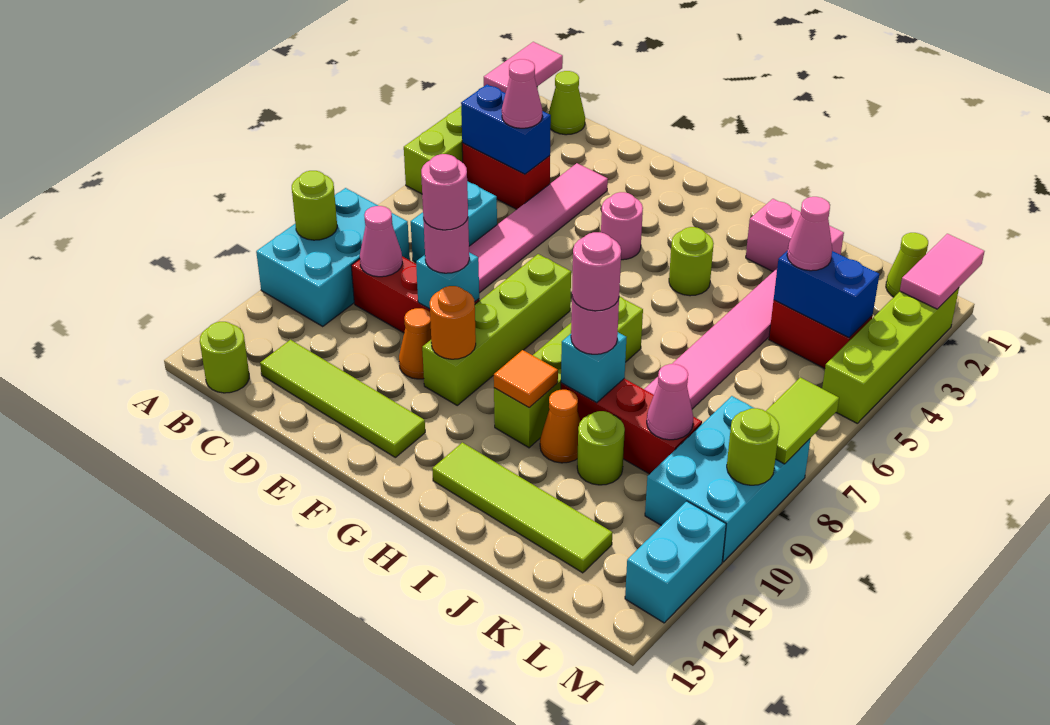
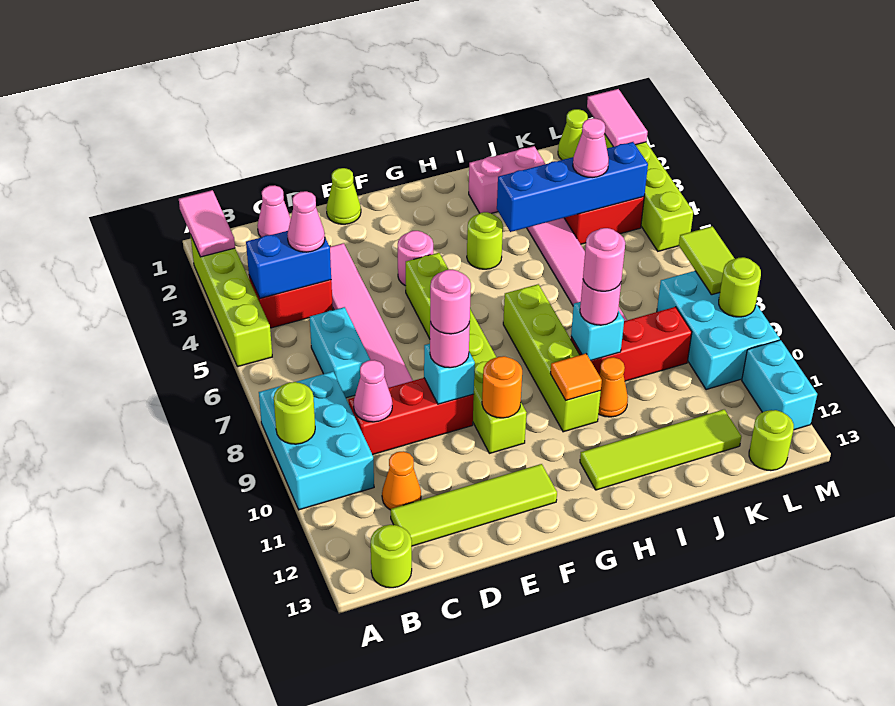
lime cone B1 level 1 -> lime cone E1 level 1
orange cone E10 level 1 -> orange cone C11 level 1
lime brick F7:F10 level 1 -> lime brick F5:F10 level 1
lime round brick J10 level 1 -> lime round brick L13 level 1
blue brick K4:L4 level 2 -> blue brick I4:L4 level 2
pink cone K9 level 2 -> pink cone C1 level 1

